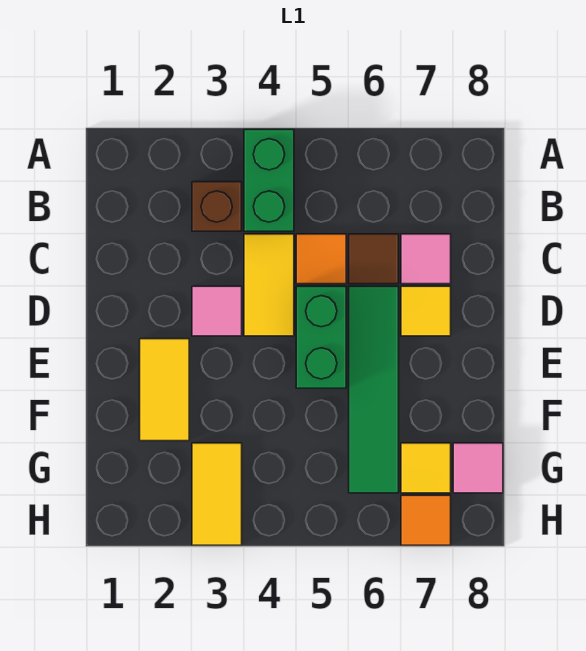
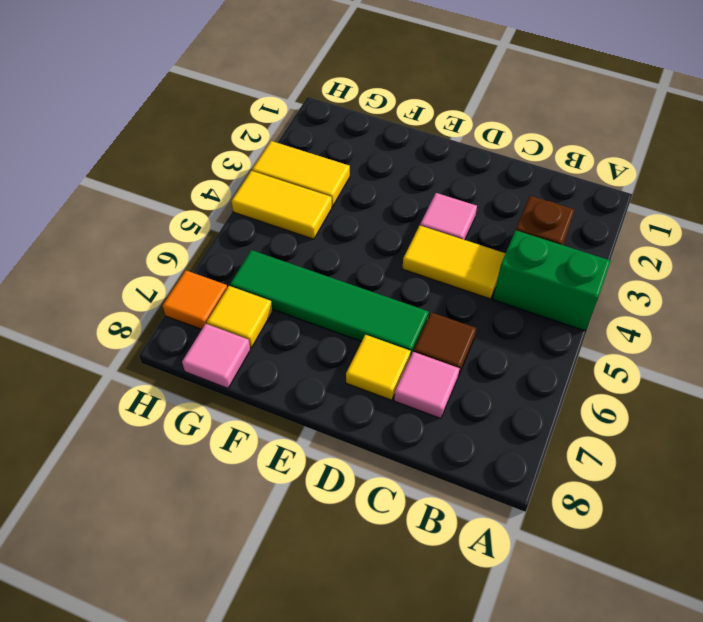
orange tile C5 level 1 -> none
green brick D5:E5 level 1 -> none
yellow tile E2:F2 level 1 -> yellow tile G4:H4 level 1

